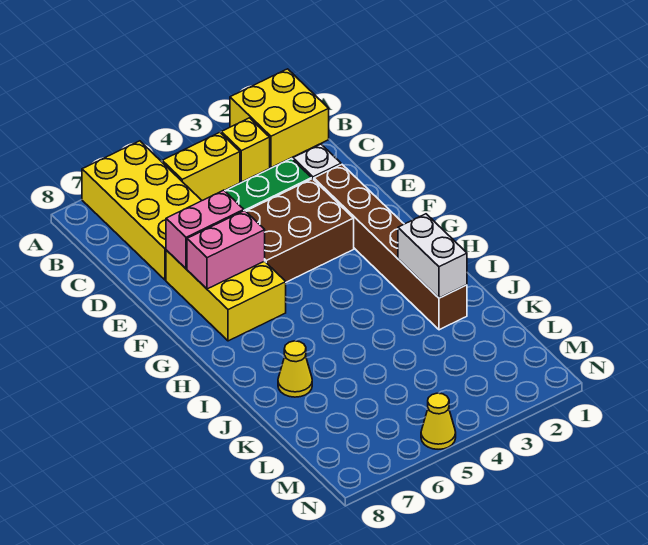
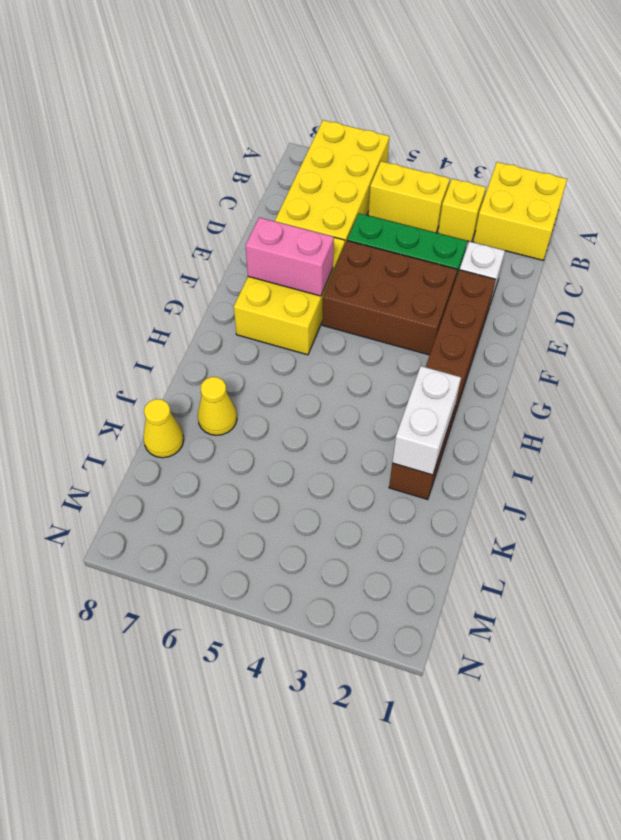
pink brick E6:E7 level 2 -> none
yellow cone N5 level 1 -> yellow cone K8 level 1

